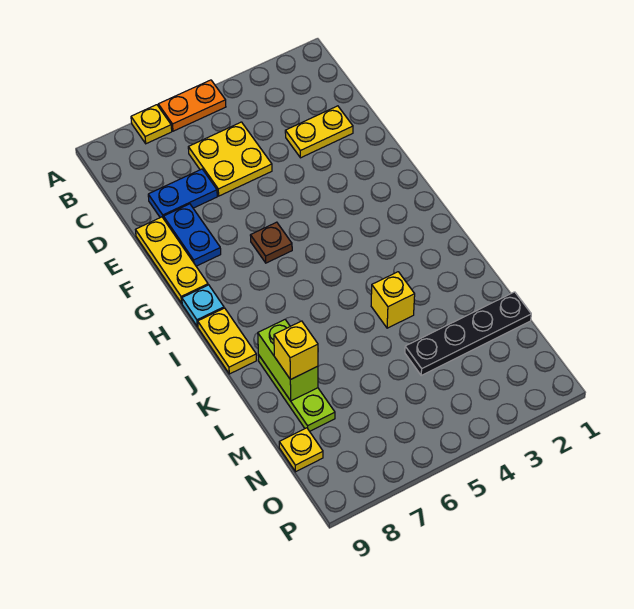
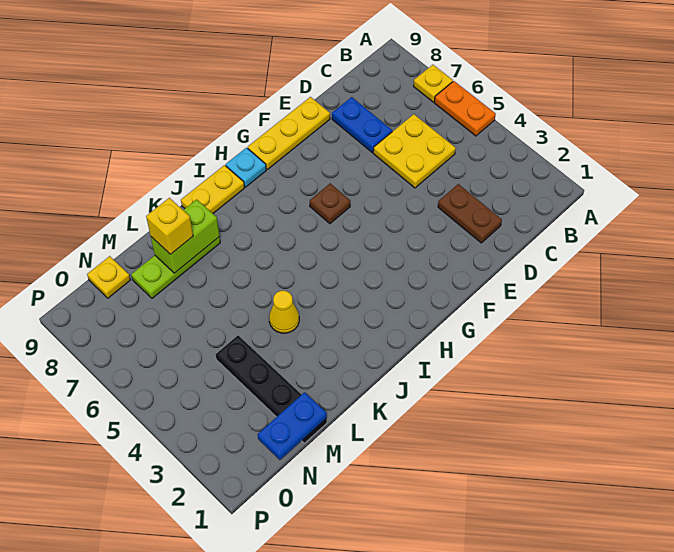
yellow plate D2:D3 level 1 -> brown plate D2:D3 level 1
blue plate E8:F8 level 1 -> blue plate M1:N1 level 2
yellow brick K4 level 1 -> yellow cone K4 level 1

